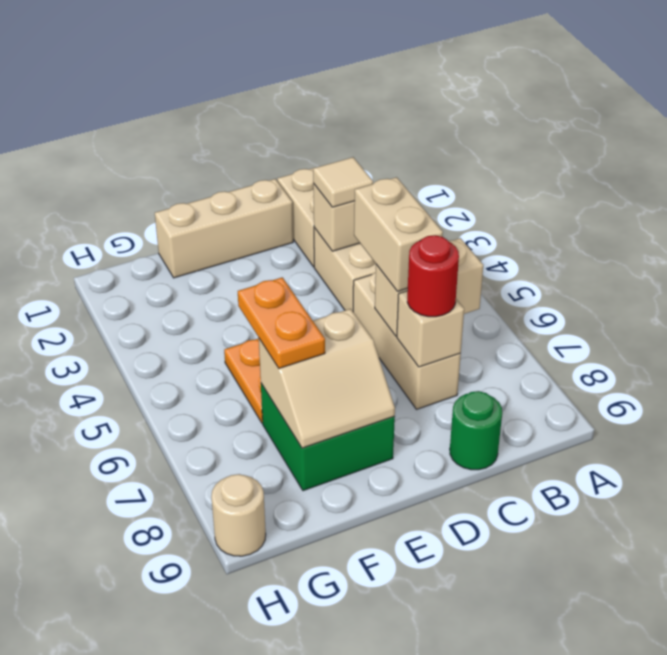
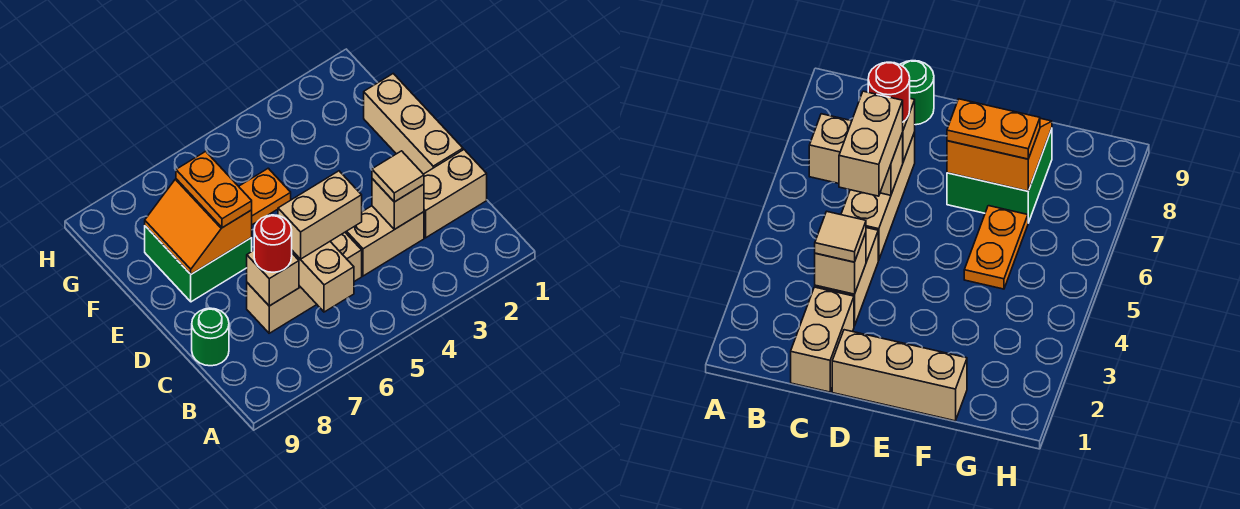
tan slope E7:F8 level 2 top 7 -> orange slope E7:F8 level 2 top 7
orange plate F6:F7 level 3 -> orange plate E7:F7 level 3
tan round brick H9 level 1 -> none

